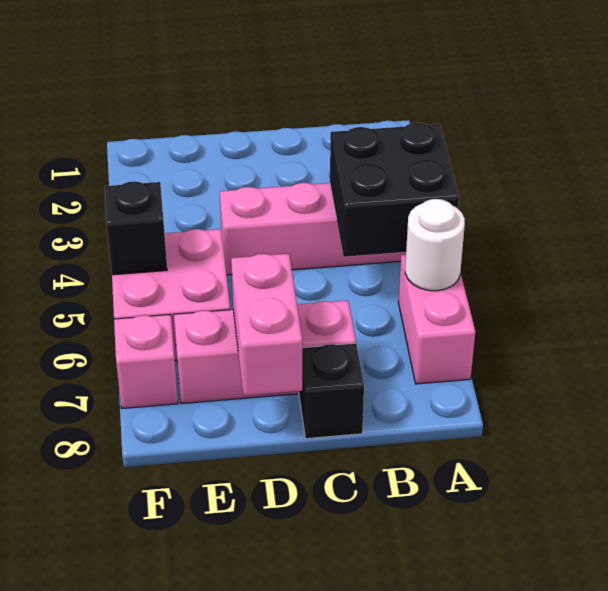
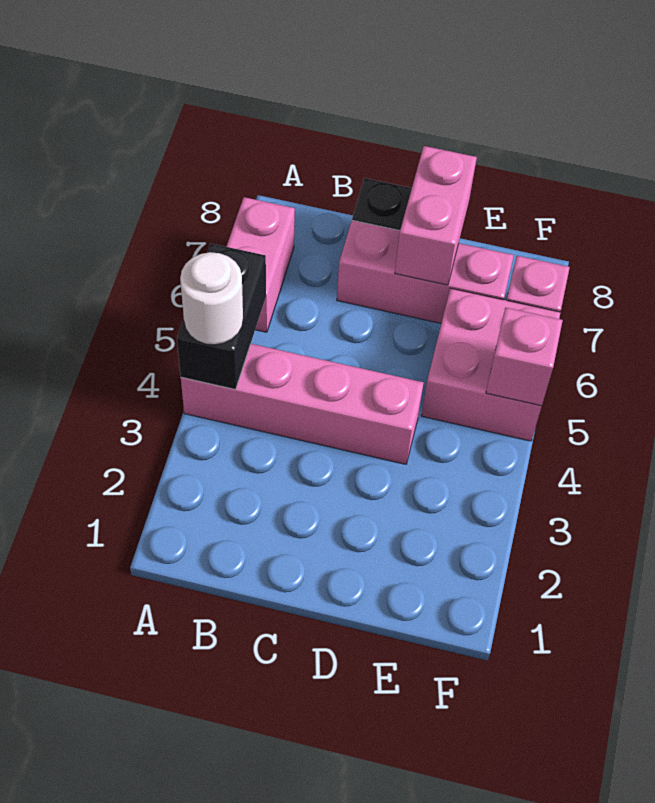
black brick A4:B5 level 2 -> black brick A4:A5 level 2
white round brick A6 level 2 -> white round brick A4 level 3
black brick F5 level 2 -> pink brick F5 level 2

